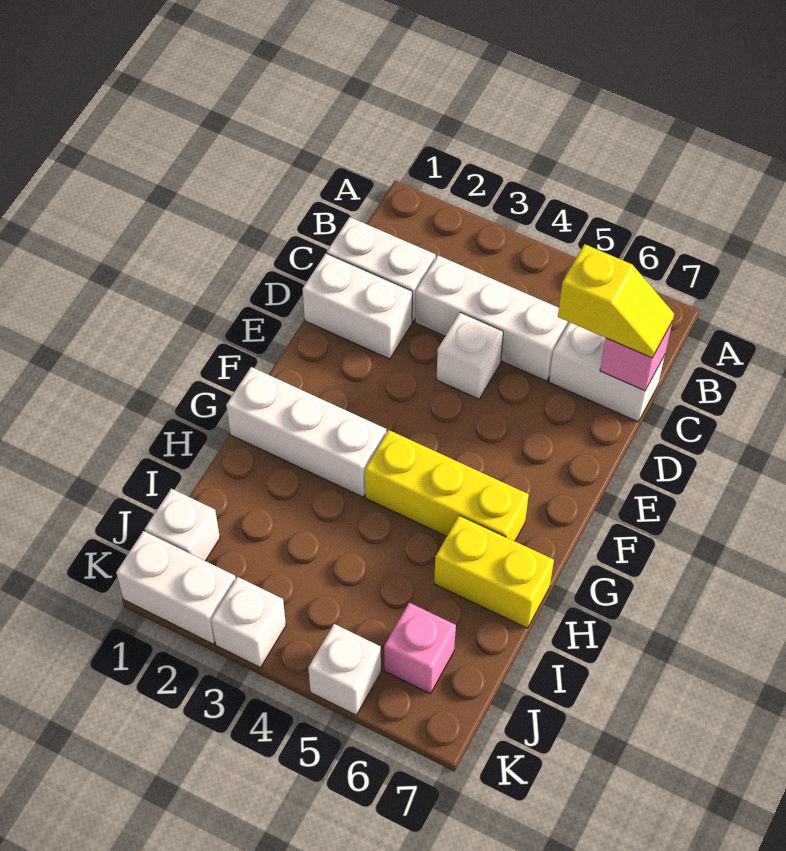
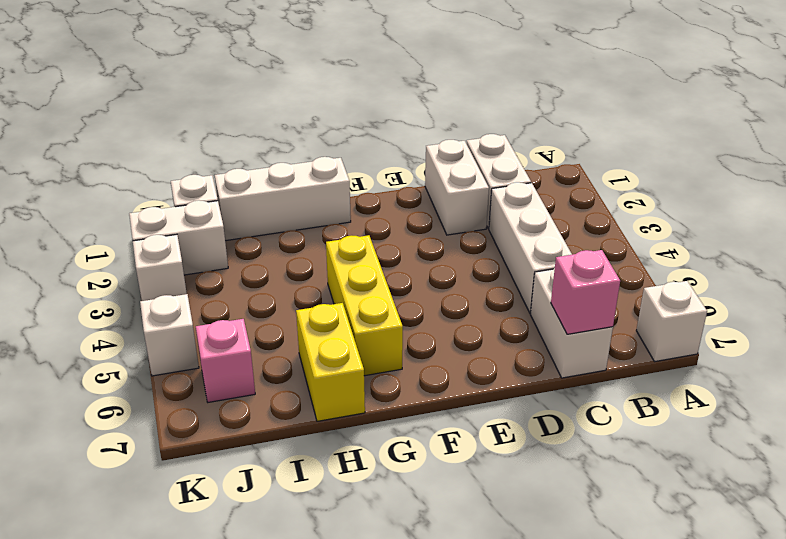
yellow slope C6:C7 level 3 top 6 -> none
white brick D4 level 1 -> white brick A7 level 1
white brick G1:G3 level 1 -> white brick G1:I1 level 1
white brick K1:K2 level 1 -> white brick J2:K2 level 1

